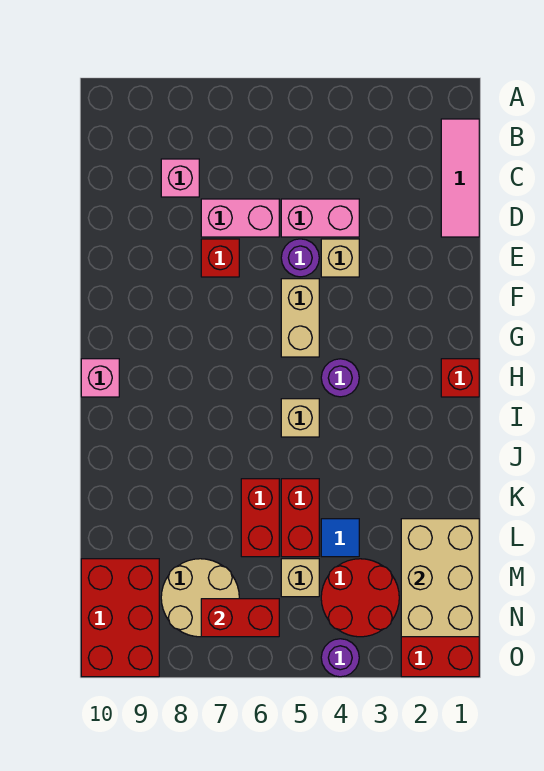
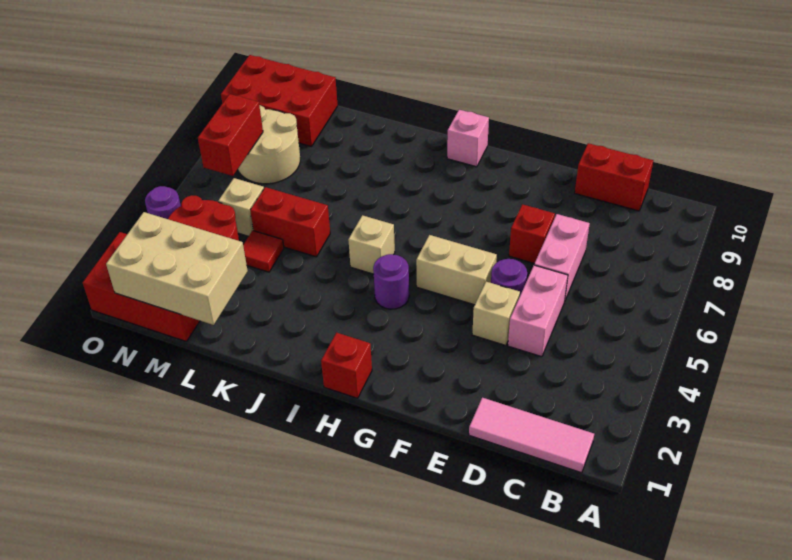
pink brick C8 level 1 -> none
red brick K6:L6 level 1 -> red brick C10:D10 level 1
blue tile L4 level 1 -> red tile L4 level 1

